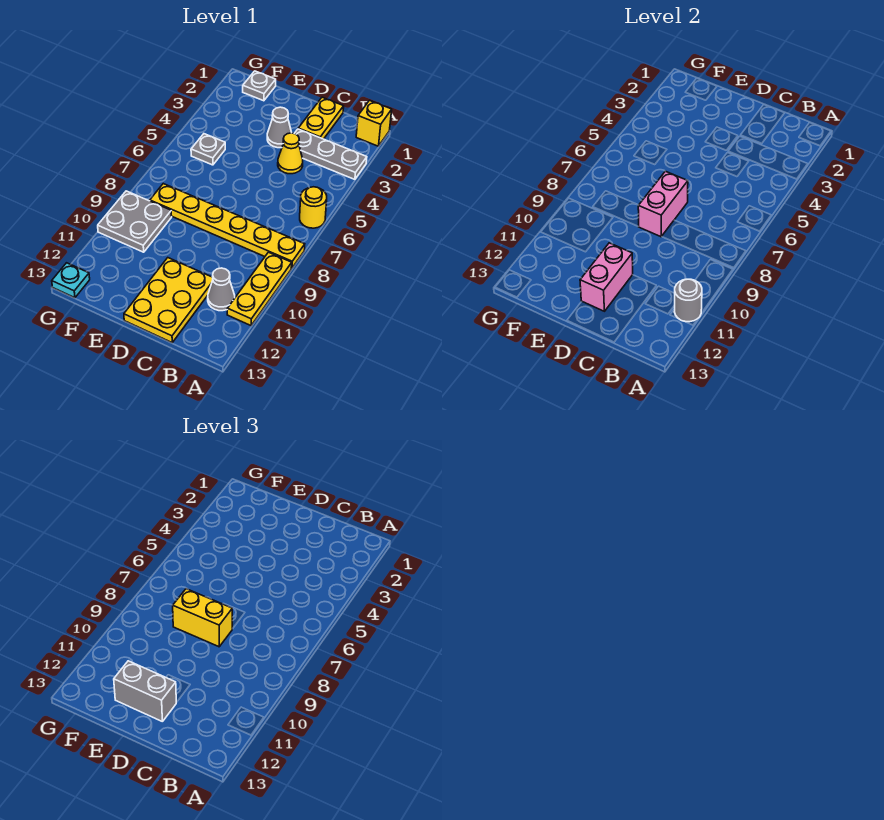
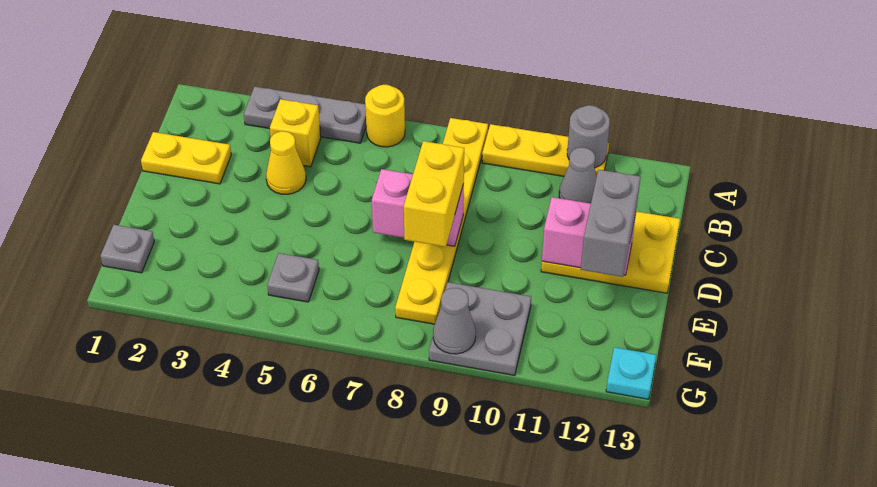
yellow brick A1 level 1 -> yellow brick B4 level 1
grey plate A3:C3 level 1 -> grey plate A3:A5 level 1
grey cone D3 level 1 -> grey cone G9 level 2

